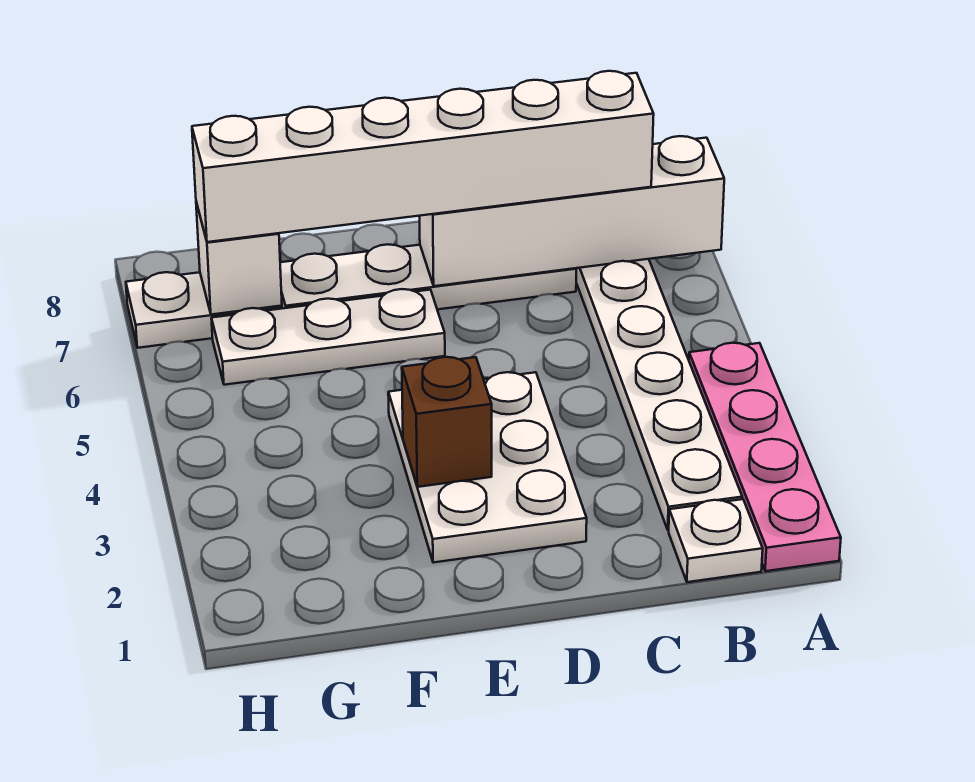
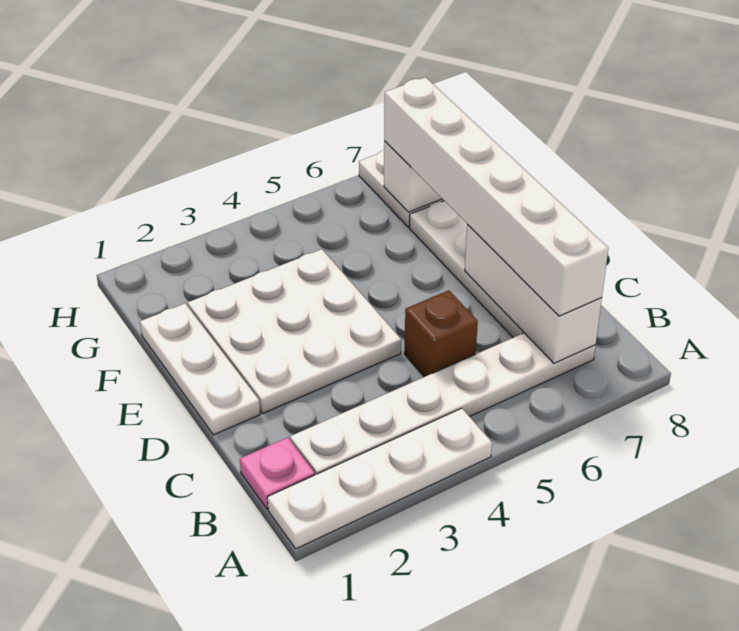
pink plate A1:A4 level 1 -> white plate A1:A4 level 1
white brick A7:D7 level 2 -> white brick B7:D7 level 2
white plate B1 level 1 -> pink plate B1 level 1
white plate D2:E4 level 1 -> white plate D2:F4 level 1
brown brick E3 level 2 -> brown brick C5 level 1
white plate E6:G6 level 1 -> white plate D1:F1 level 1

